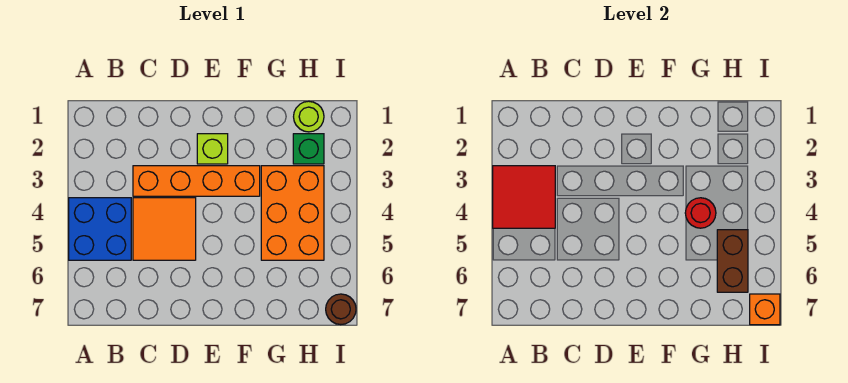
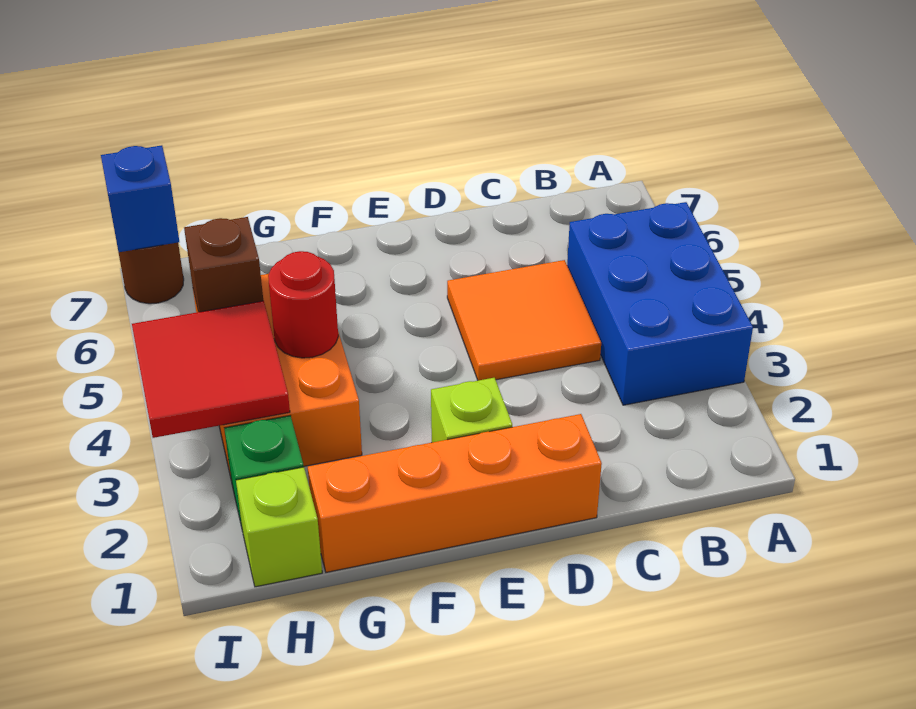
red tile A3:B4 level 2 -> red tile H3:I4 level 2
blue brick A4:B5 level 1 -> blue brick A3:B5 level 1
orange brick C3:F3 level 1 -> orange brick D1:G1 level 1
lime round brick H1 level 1 -> lime brick H1 level 1
brown brick H5:H6 level 2 -> brown brick H5 level 2
orange brick I7 level 2 -> blue brick I7 level 2

